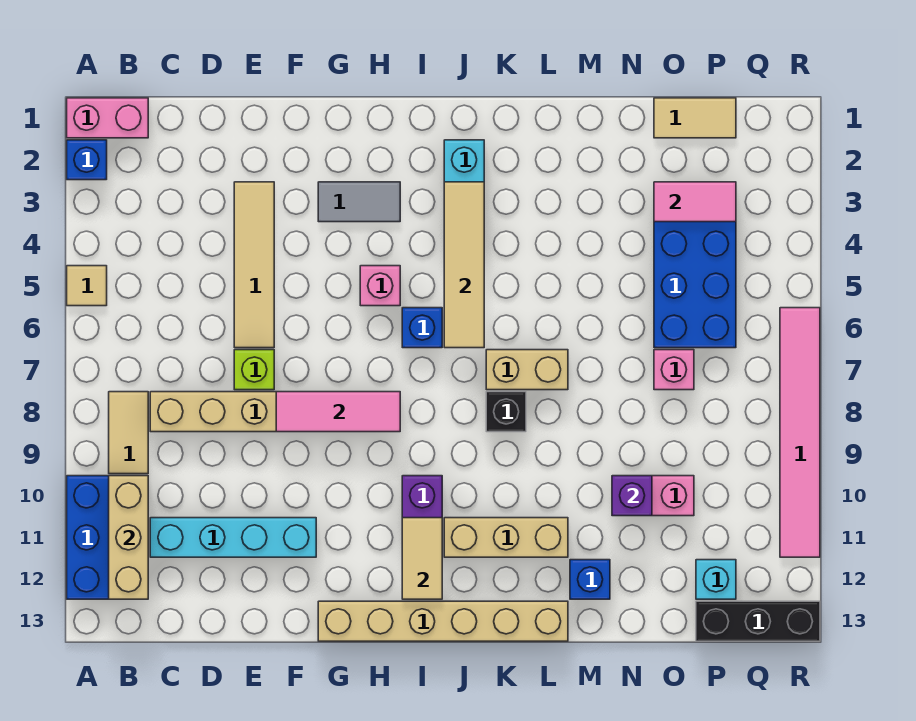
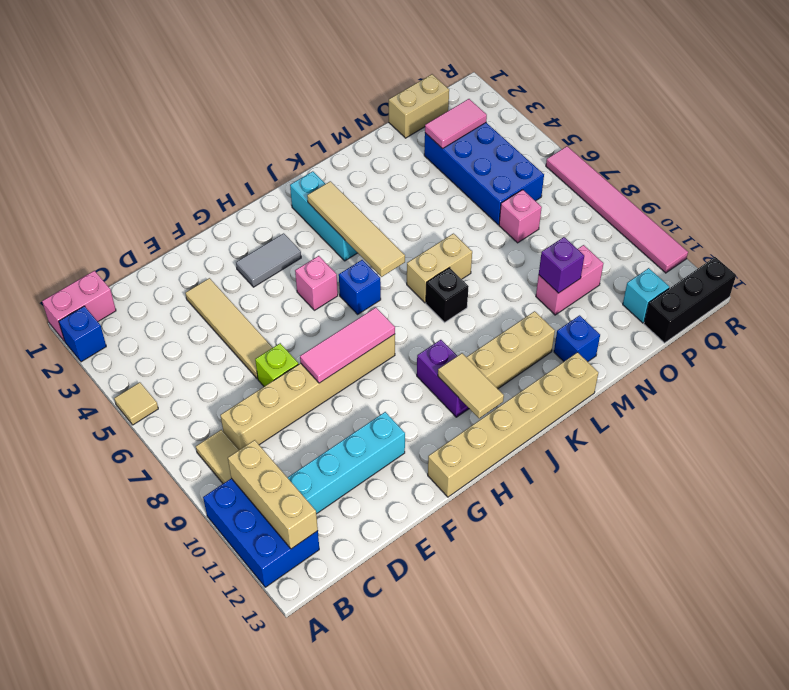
tan tile O1:P1 level 1 -> tan brick O1:P1 level 1

